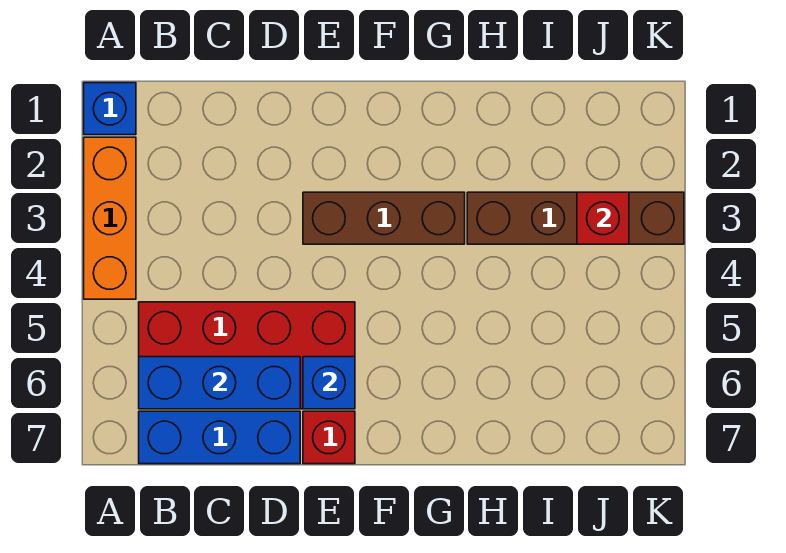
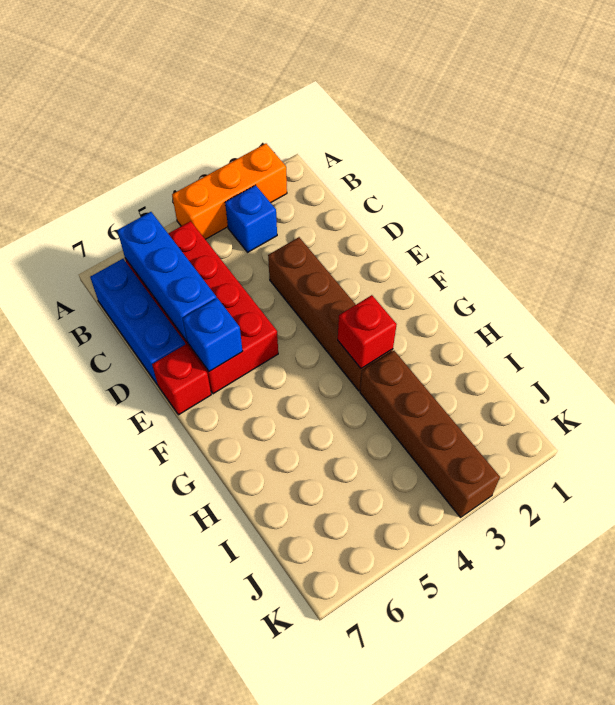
blue brick A1 level 1 -> blue brick B3 level 1
brown brick E3:G3 level 1 -> brown brick D3:G3 level 1
red brick J3 level 2 -> red brick G3 level 2

